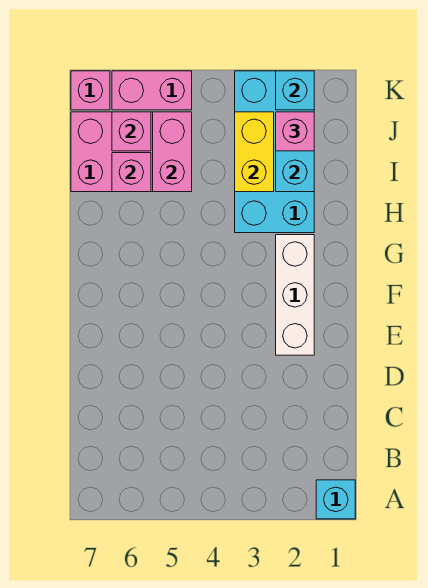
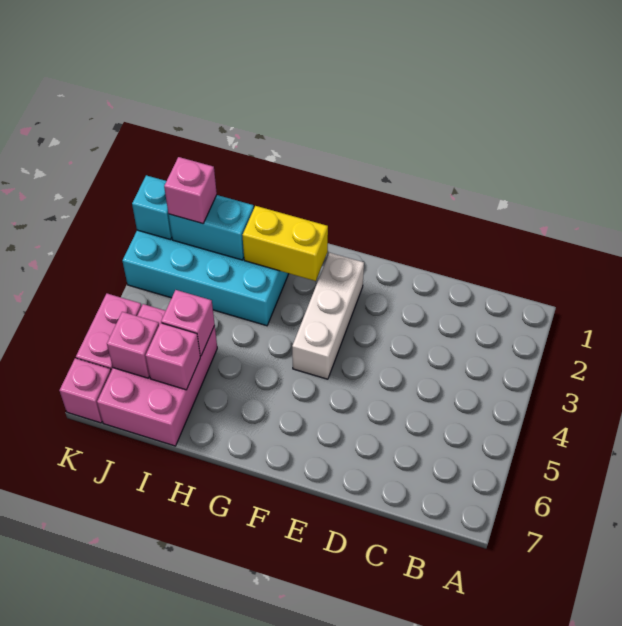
cyan brick A1 level 1 -> none
white brick E2:G2 level 1 -> white brick F2:F4 level 1
yellow brick I3:J3 level 2 -> yellow brick G2:H2 level 2
pink brick I5:J5 level 2 -> pink brick I5 level 2

